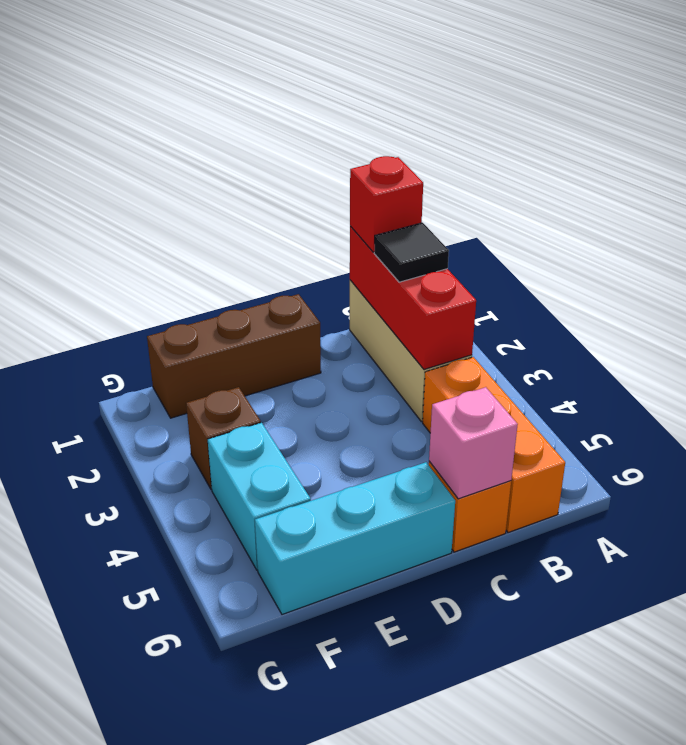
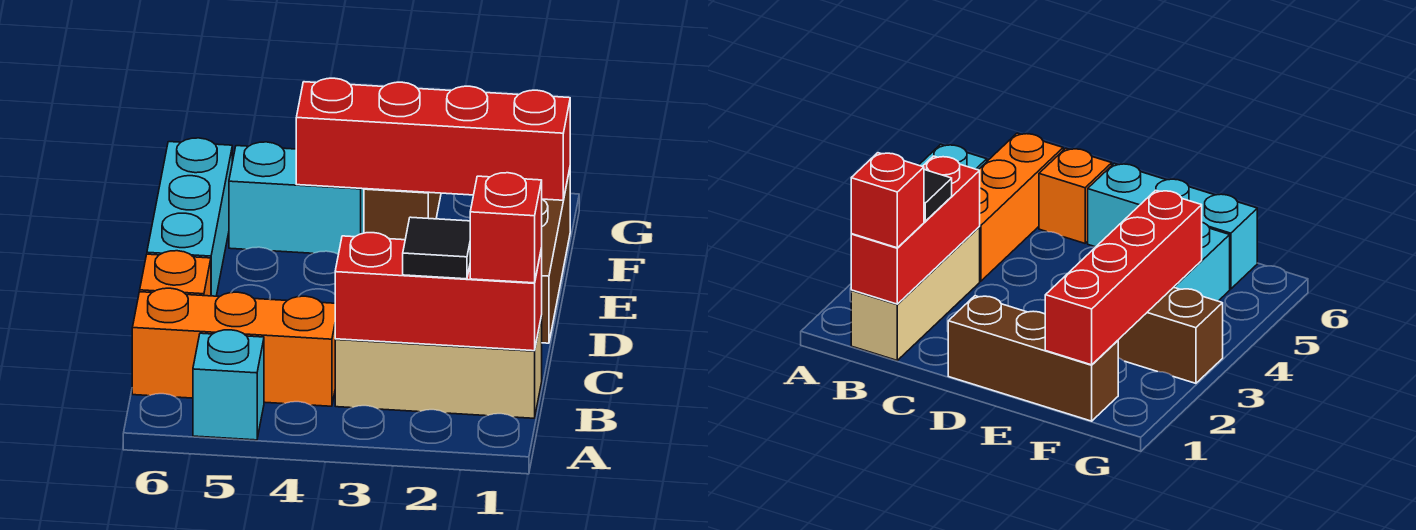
none -> cyan brick A5 level 1
pink brick C6 level 2 -> none
none -> red brick F1:F4 level 2
brown brick F3 level 1 -> brown brick F3:G3 level 1

